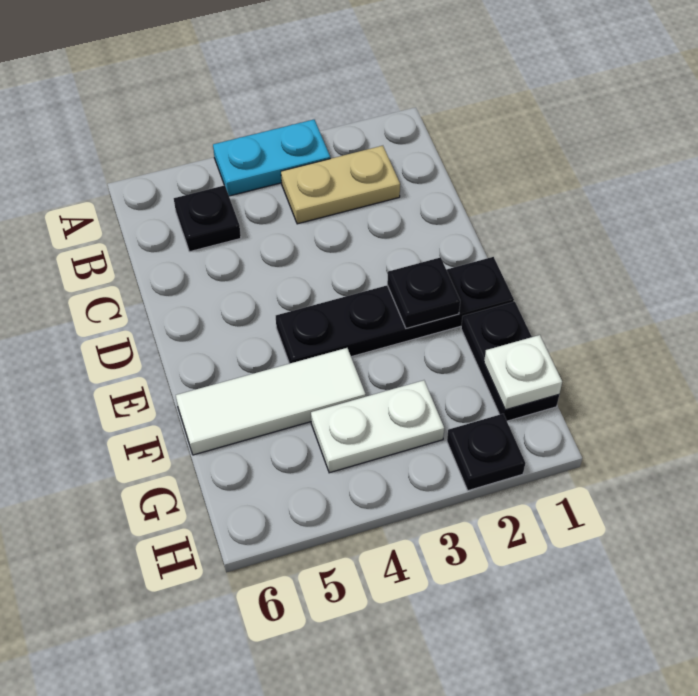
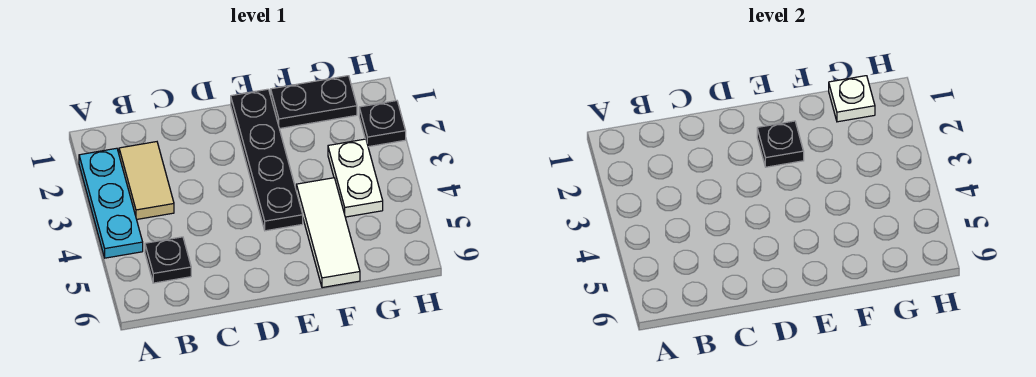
cyan plate A3:A4 level 1 -> cyan plate A2:A4 level 1
tan plate B2:B3 level 1 -> tan tile B2:B3 level 1

